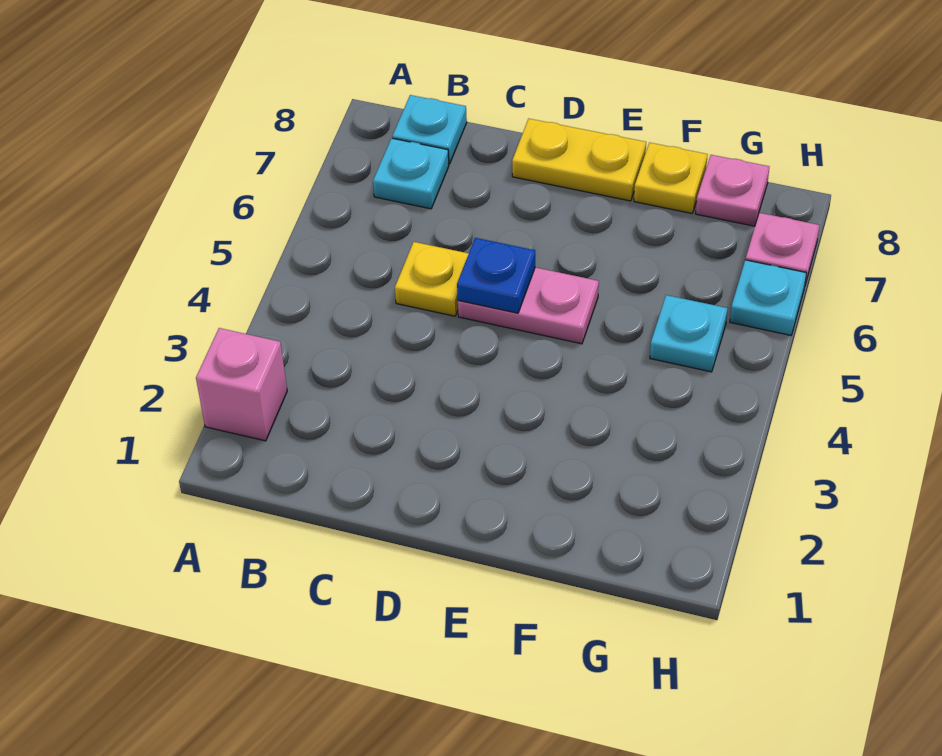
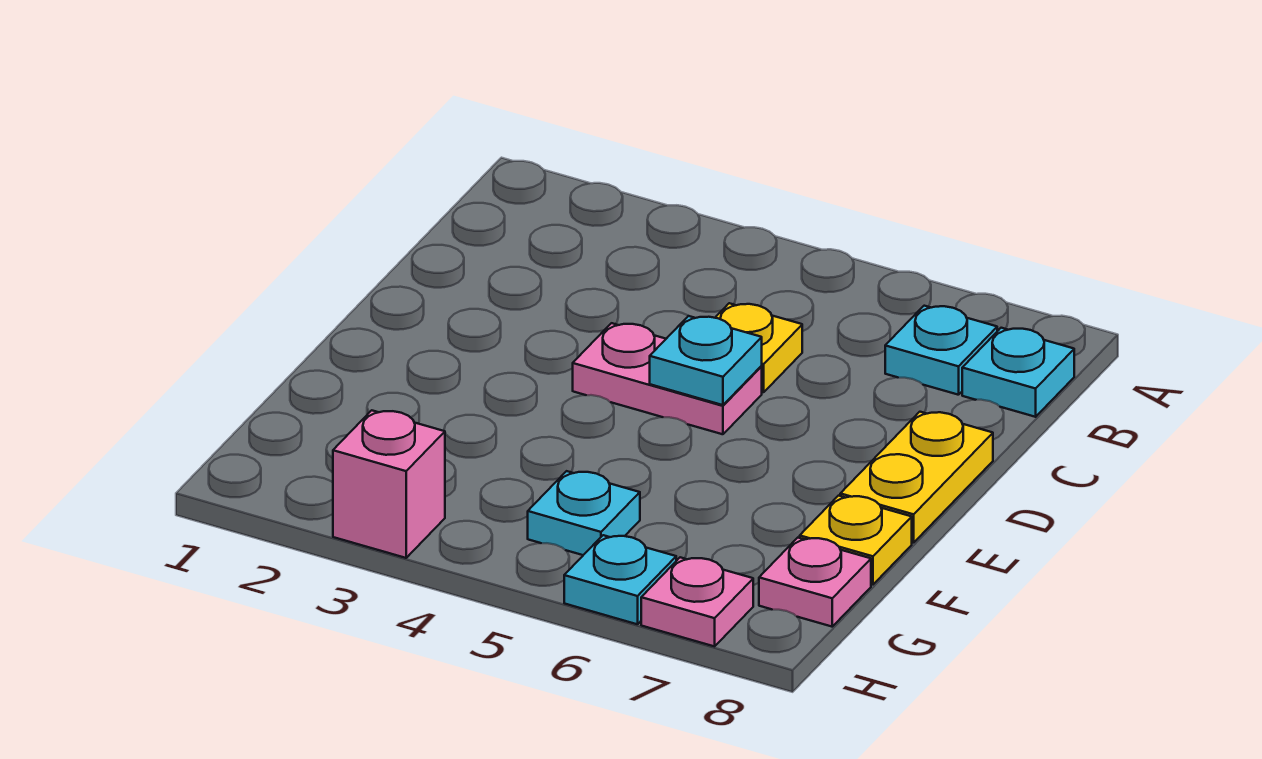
pink brick A2 level 1 -> pink brick H3 level 1
pink plate D5:E5 level 1 -> pink plate D4:D5 level 1
blue plate D5 level 2 -> cyan plate D5 level 2

